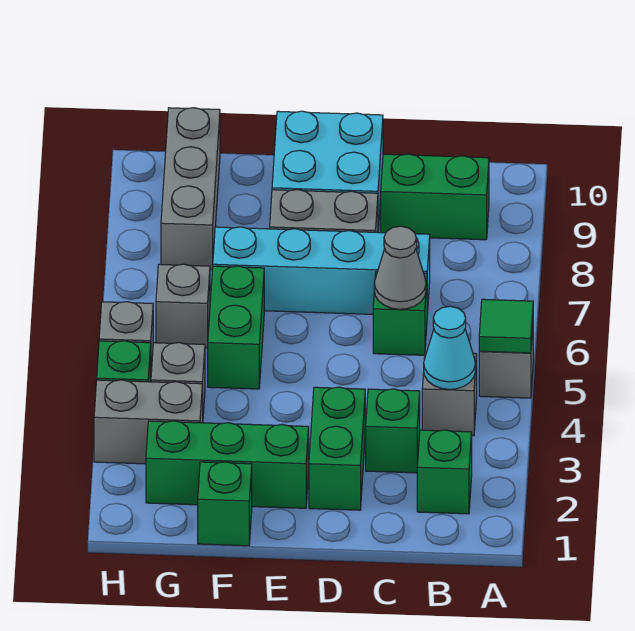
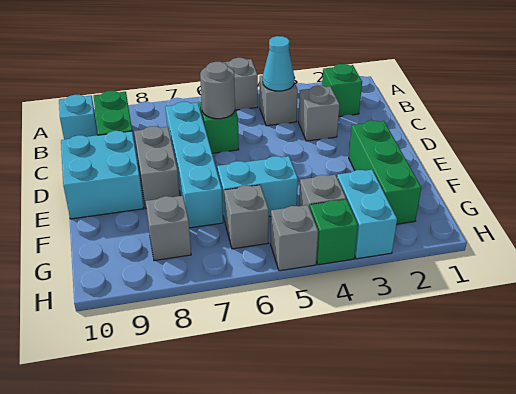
green tile A5 level 2 -> none
none -> cyan brick B10 level 1
green brick C3 level 1 -> grey brick C3 level 1
grey cone C6 level 2 -> grey round brick C6 level 2
green brick D2:D3 level 1 -> none
green brick F1 level 1 -> none
green brick F5:F6 level 1 -> cyan brick F5:F6 level 1
grey brick G3:H3 level 1 -> cyan brick G3:H3 level 1
grey brick G8:G10 level 1 -> grey brick G8 level 1

